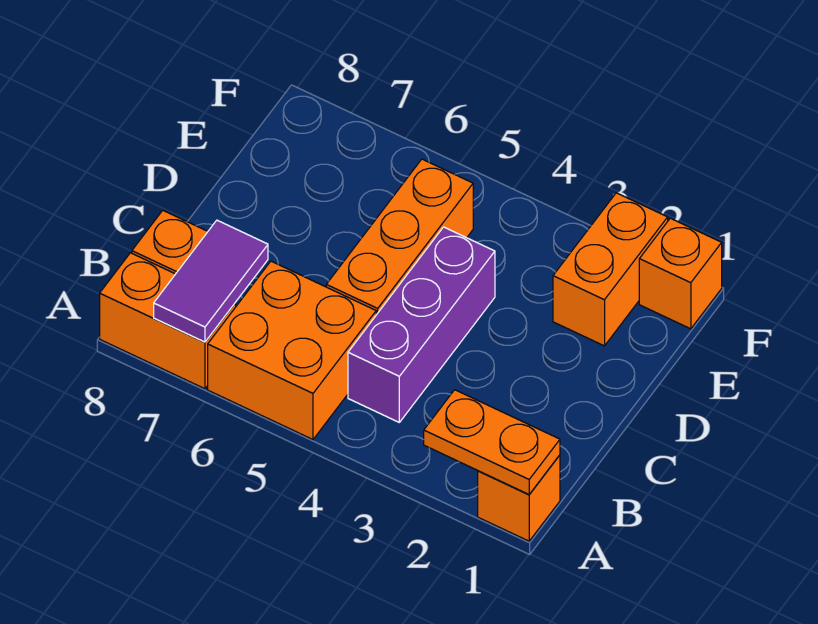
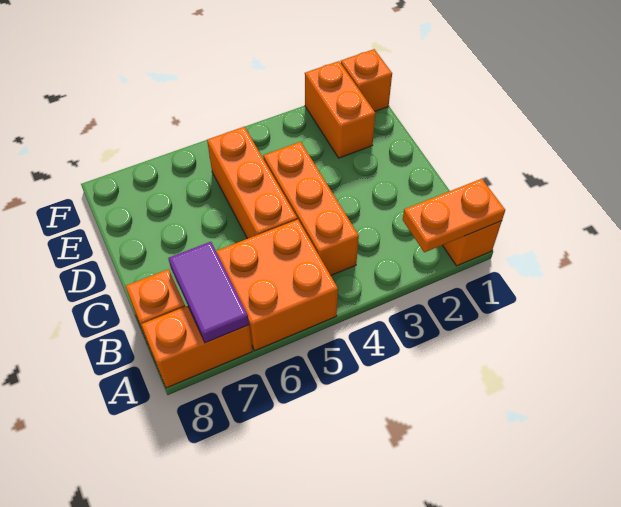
purple brick B4:D4 level 1 -> orange brick B4:D4 level 1

